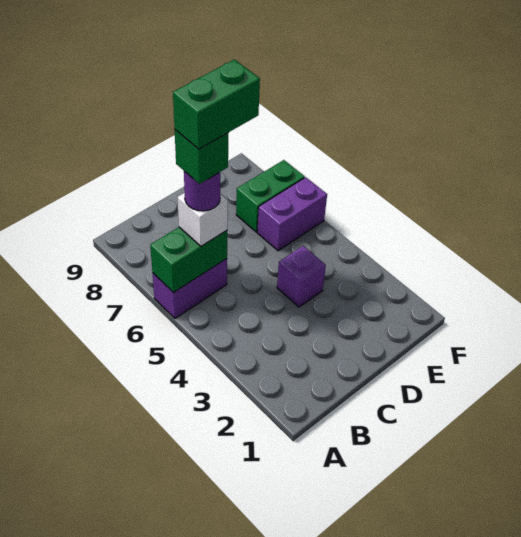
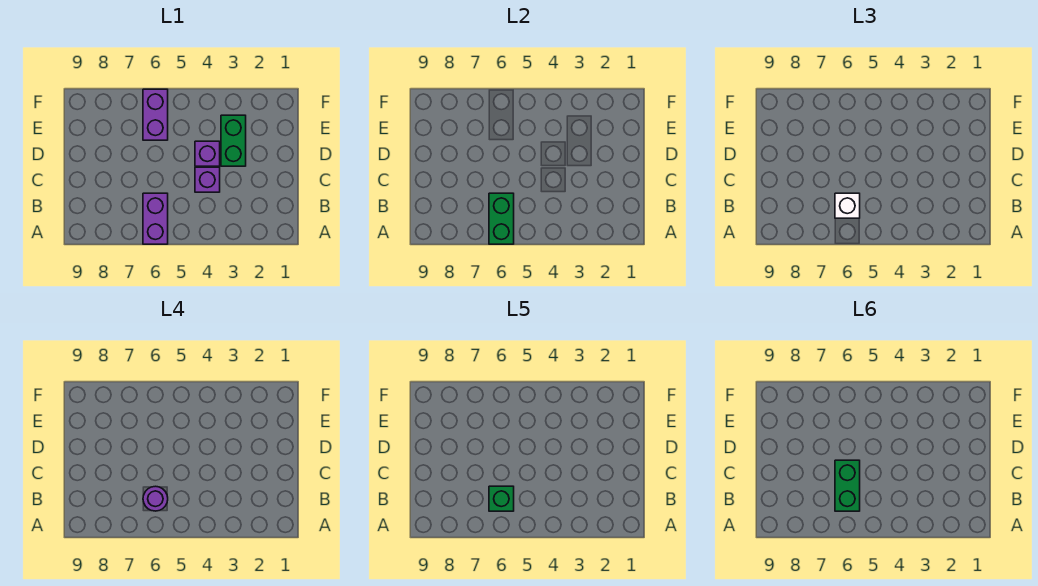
none -> purple brick C4 level 1
green brick E7:F7 level 1 -> green brick D3:E3 level 1

